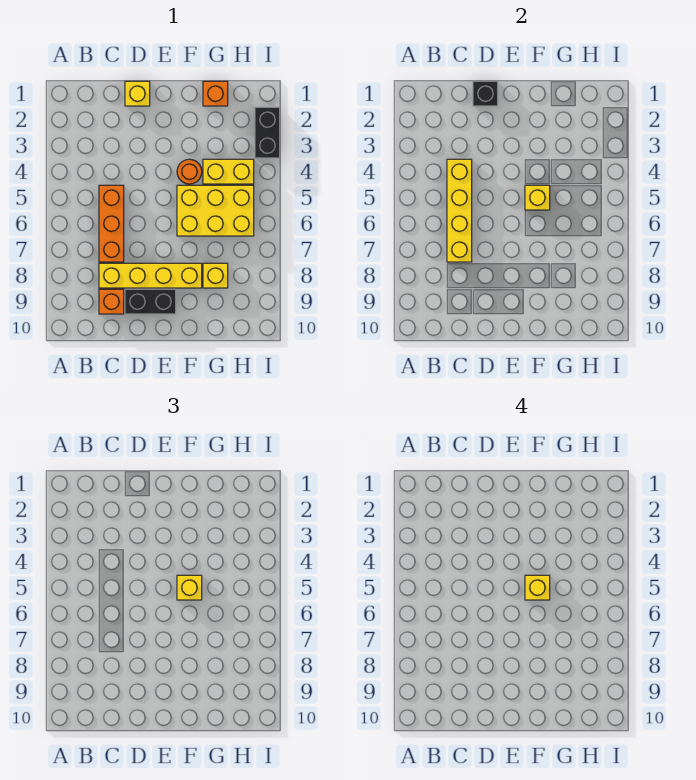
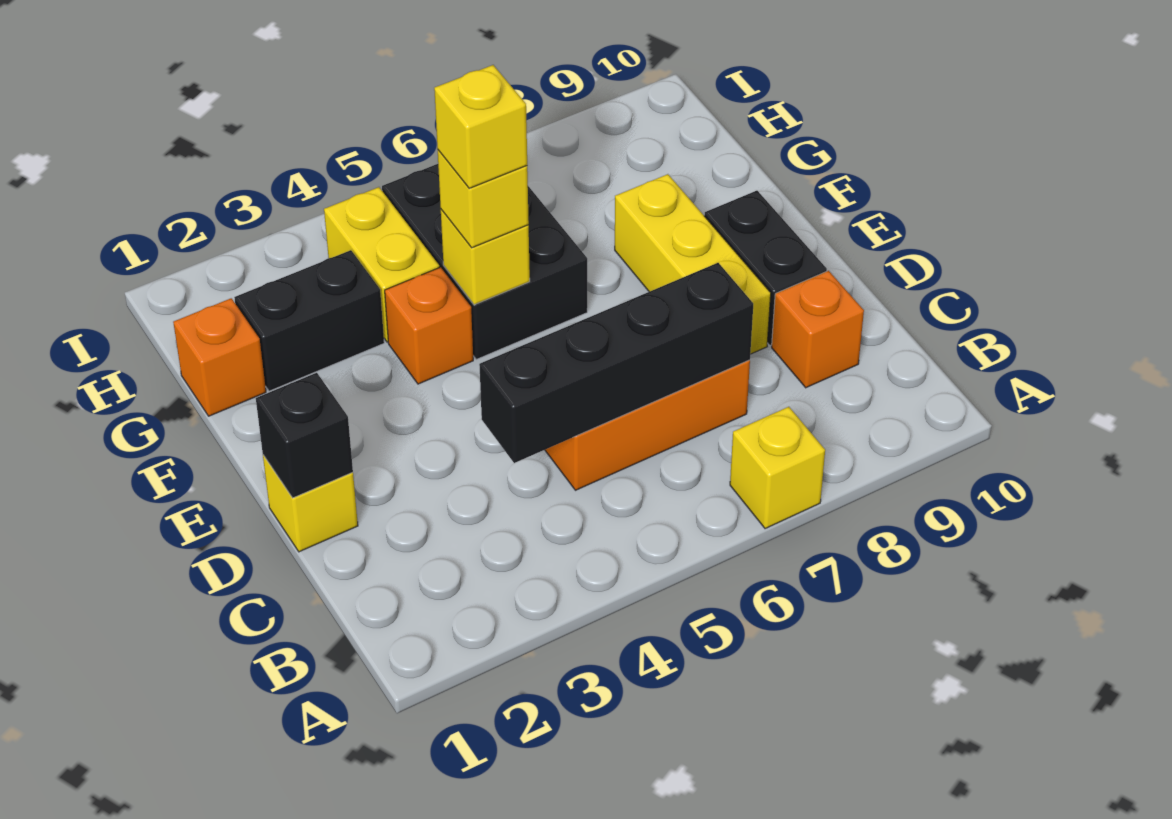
yellow brick C4:C7 level 2 -> black brick C4:C7 level 2
yellow brick C8:F8 level 1 -> yellow brick D8:F8 level 1
orange round brick F4 level 1 -> orange brick F4 level 1
yellow brick F5:H6 level 1 -> black brick F5:H6 level 1
yellow brick G8 level 1 -> yellow brick A7 level 1
black brick I2:I3 level 1 -> black brick G2:G3 level 1

